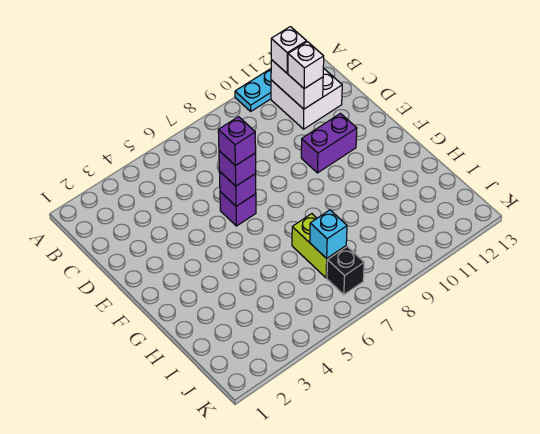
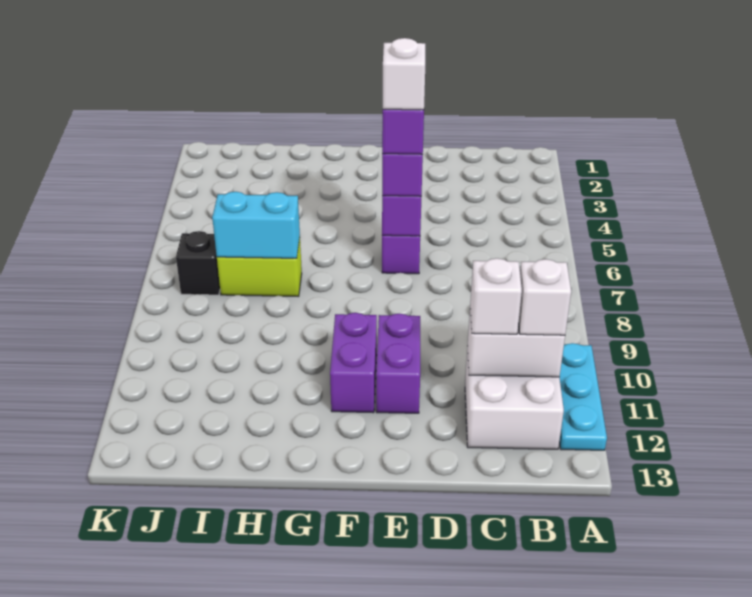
none -> white brick E6 level 5
none -> purple brick F10:F11 level 1
cyan brick I7 level 2 -> cyan brick H7:I7 level 2

